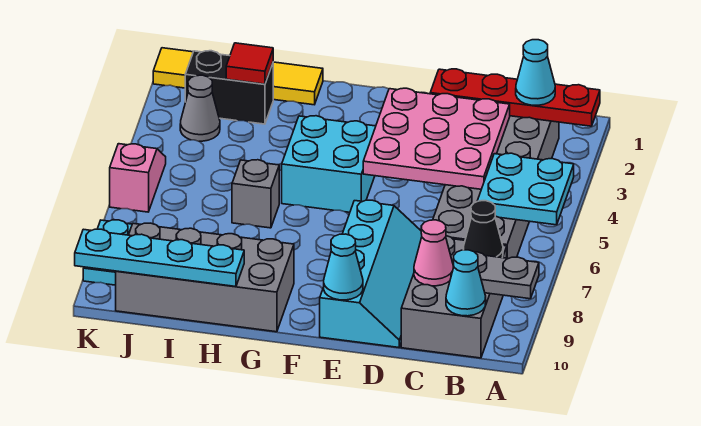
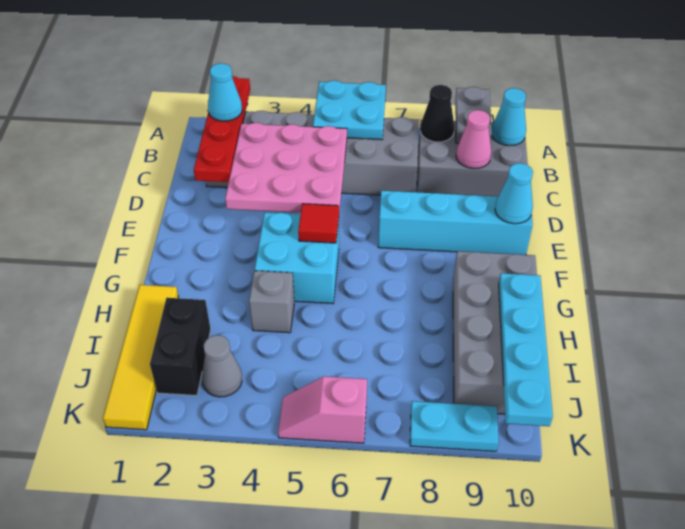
grey brick H6 level 1 -> grey brick H4 level 1
red tile I2 level 2 -> red tile F5 level 2

